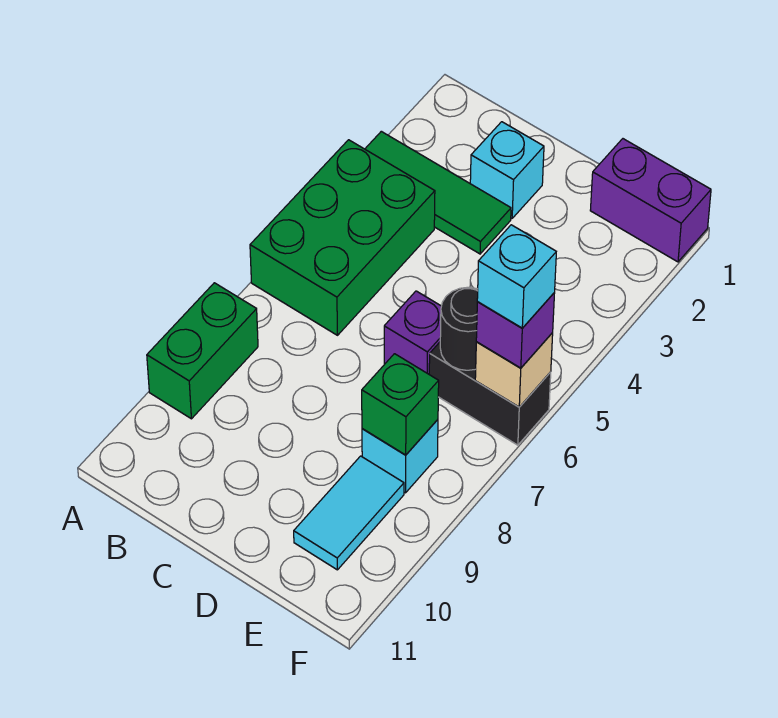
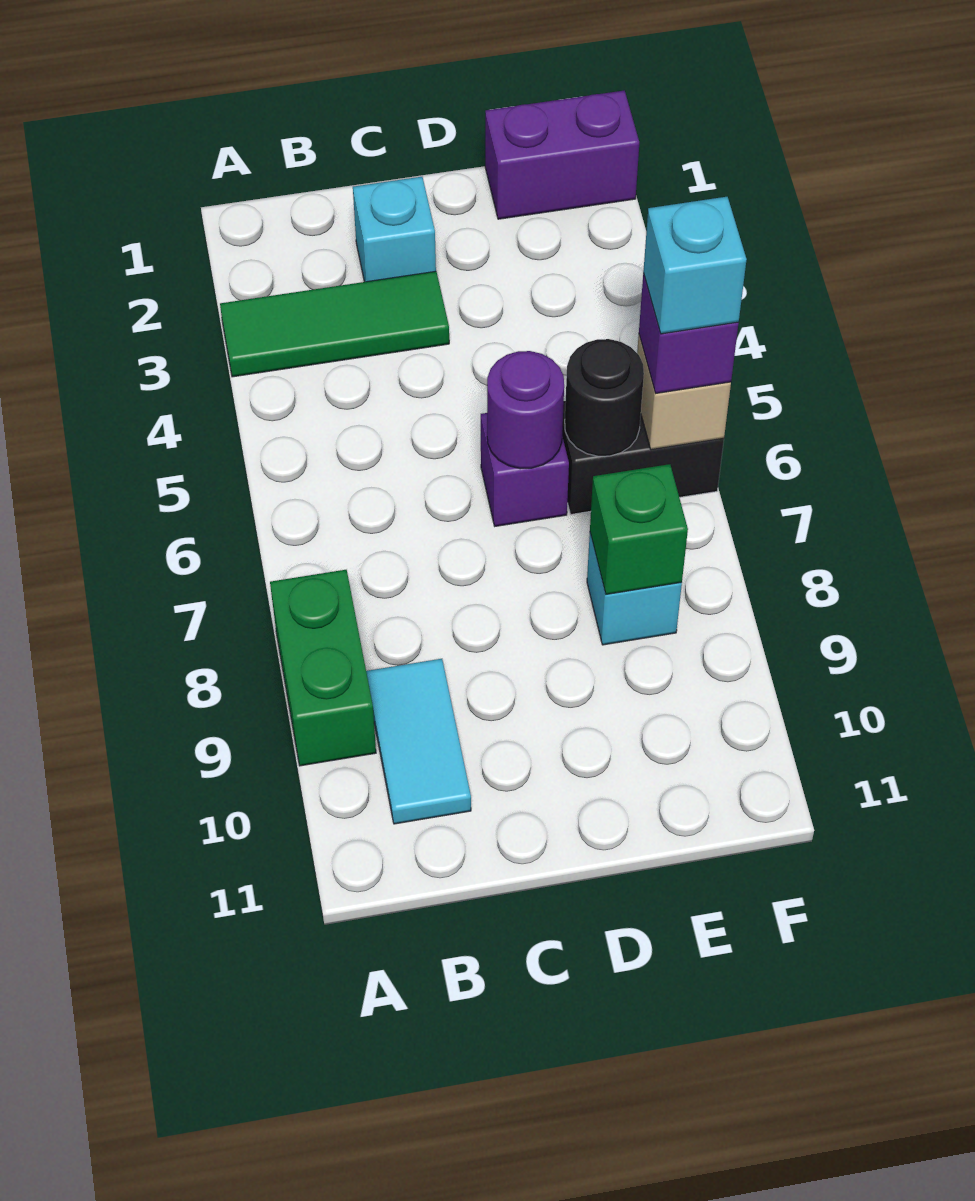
green brick A4:B6 level 1 -> none
none -> purple round brick D6 level 2
cyan tile E9:E10 level 1 -> cyan tile B9:B10 level 1

